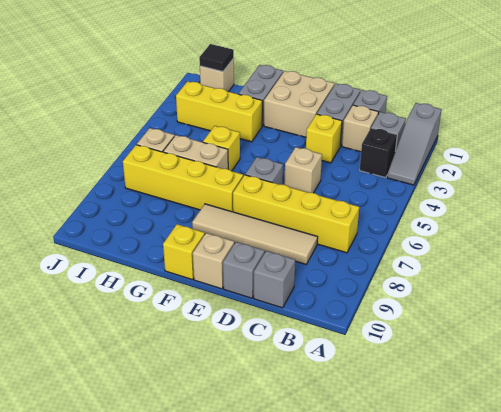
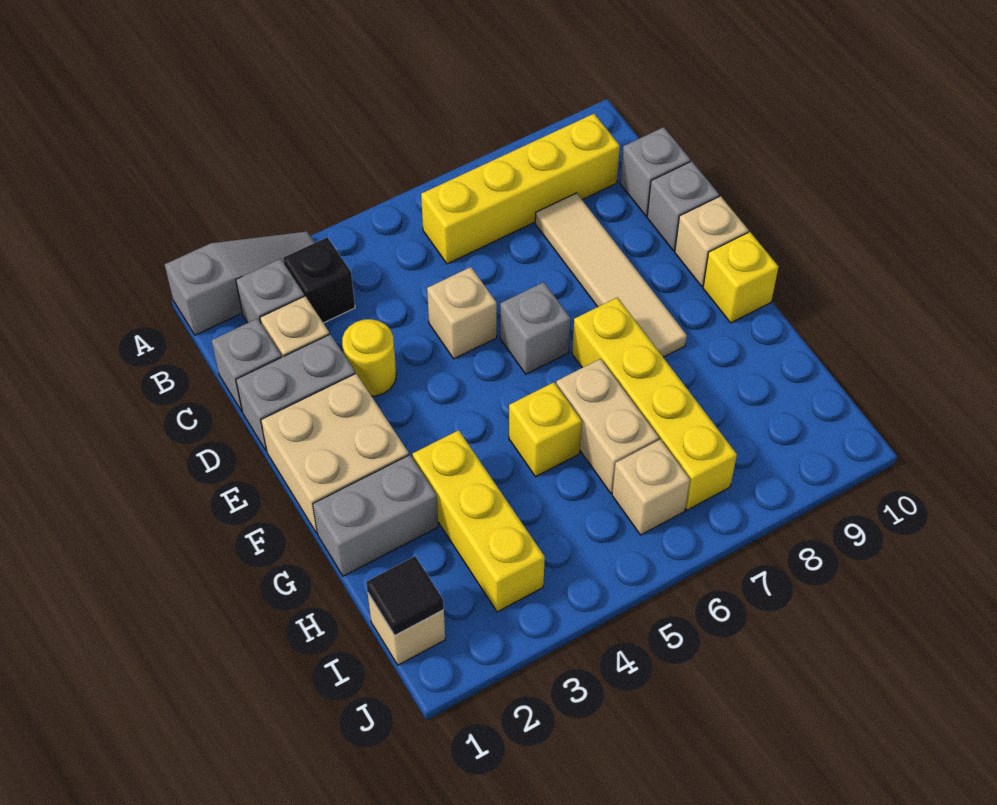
yellow brick B7:E7 level 1 -> yellow brick B6:B9 level 1
yellow brick D3 level 1 -> yellow round brick D3 level 1

